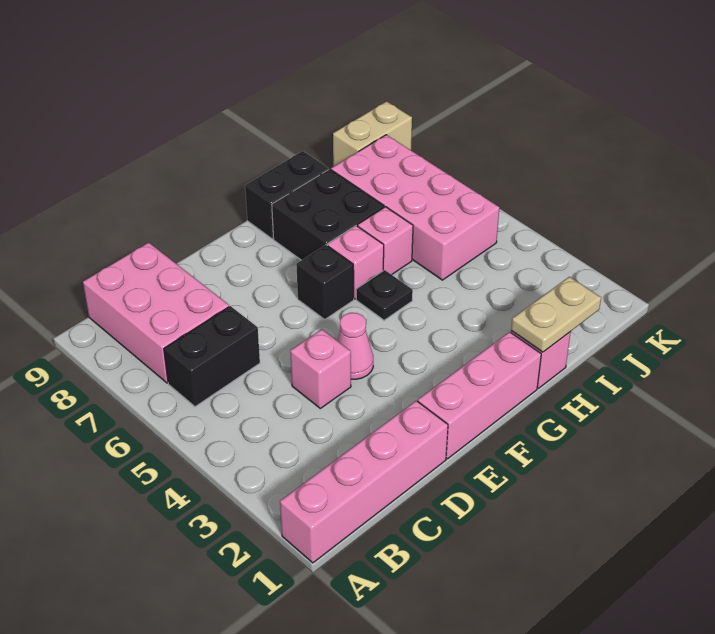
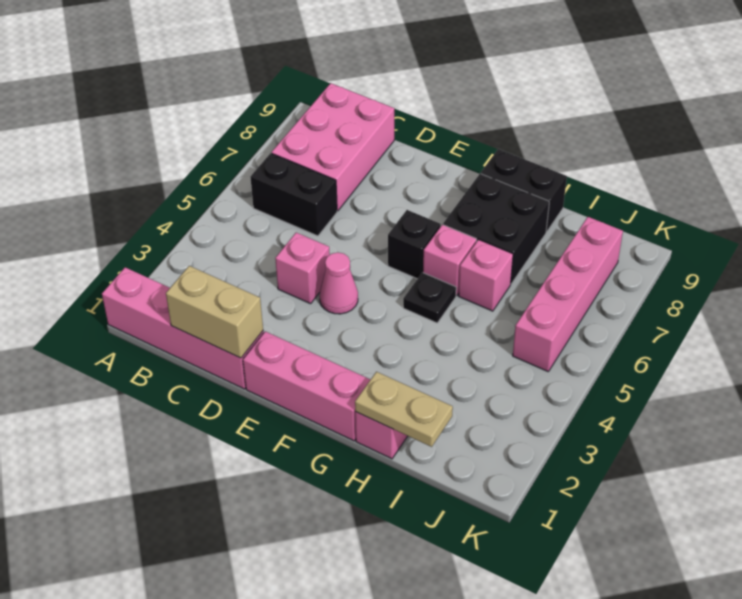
pink brick I5:J8 level 1 -> pink brick J5:J8 level 1
tan brick J9:K9 level 1 -> tan brick C1:D1 level 2

